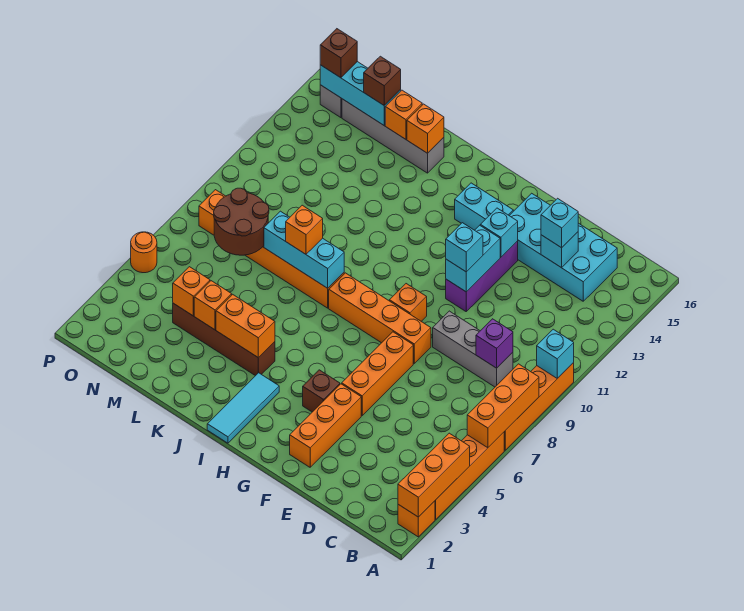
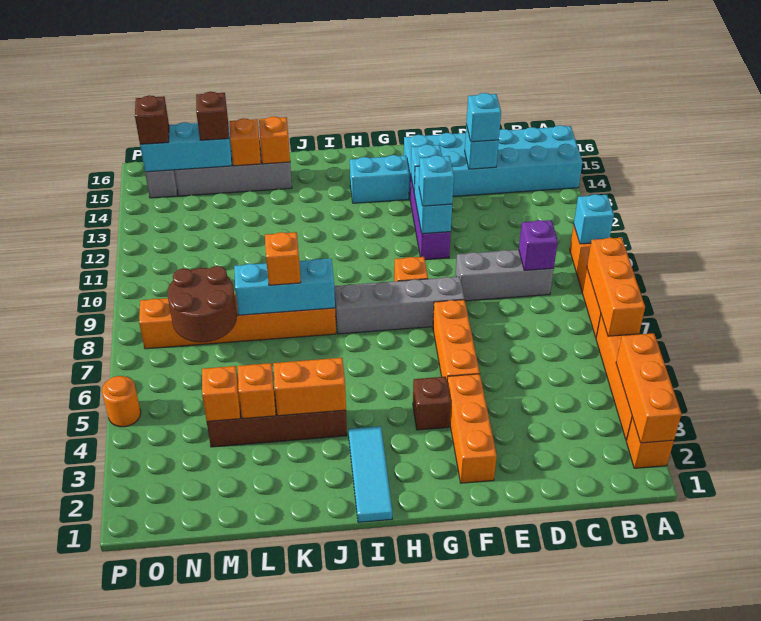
cyan brick C14:F15 level 1 -> cyan brick A14:F15 level 1
orange brick F8:I8 level 1 -> grey brick F8:I8 level 1

